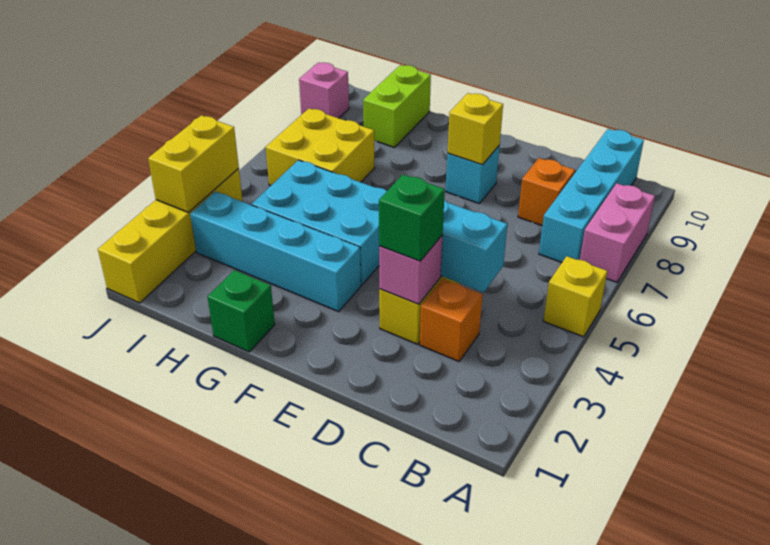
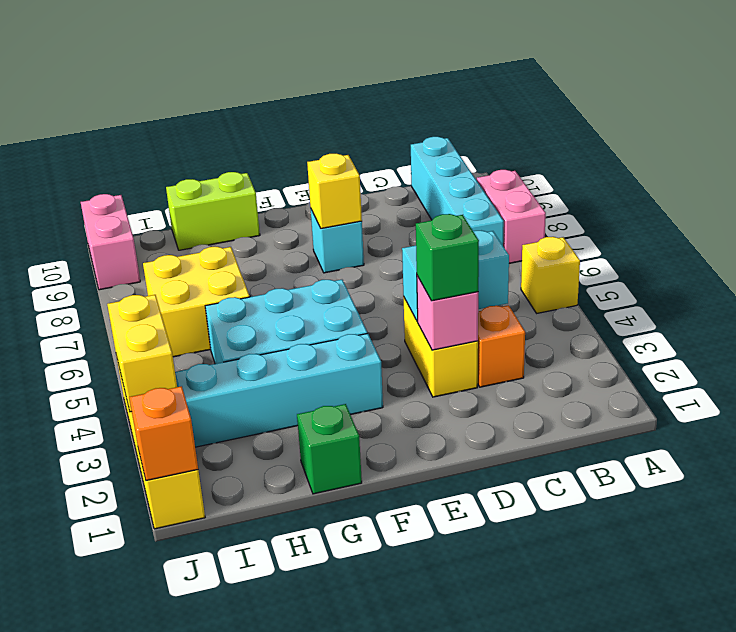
orange brick C8 level 1 -> orange brick J1 level 2
lime brick H9:H10 level 1 -> lime brick G10:H10 level 1
pink brick J9 level 1 -> pink brick J9:J10 level 1

